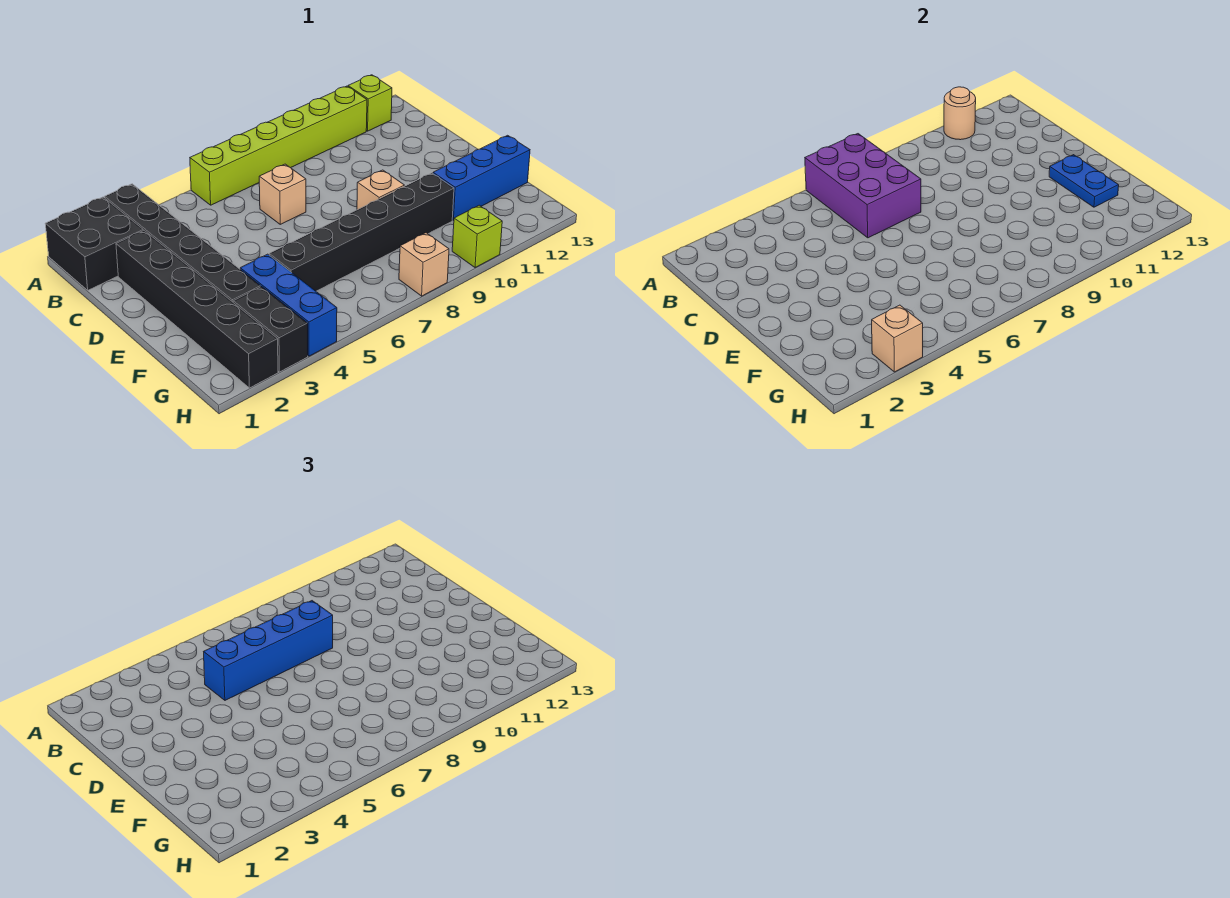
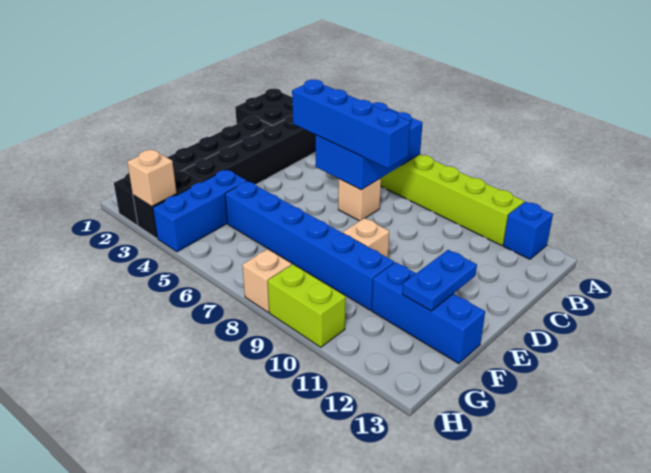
purple brick A6:C7 level 2 -> blue brick A6:C7 level 2
tan round brick A11 level 2 -> none
lime brick A12 level 1 -> blue brick A12 level 1
black brick F5:F10 level 1 -> blue brick F5:F10 level 1
lime brick H10 level 1 -> lime brick H9:H10 level 1

